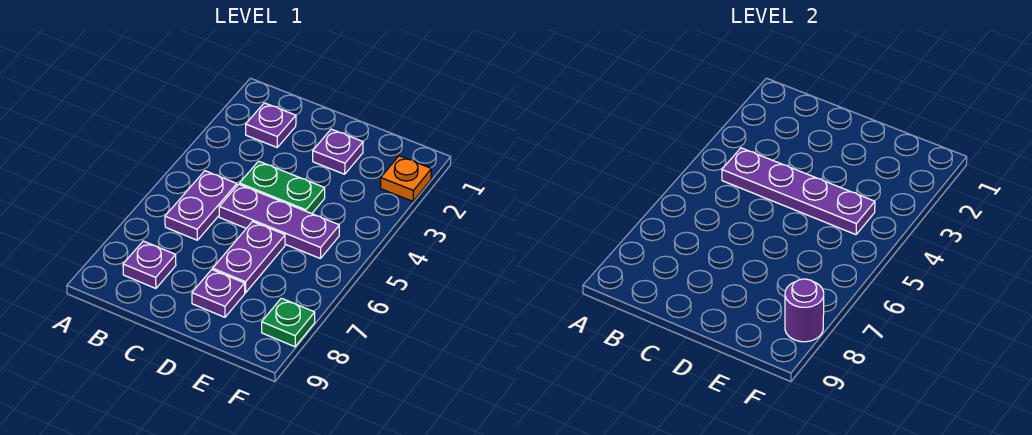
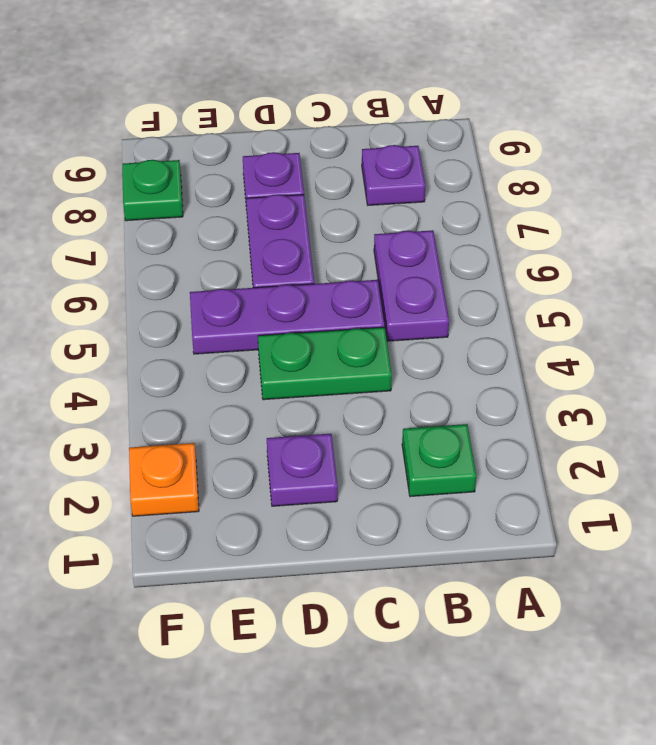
purple plate B2 level 1 -> green plate B2 level 1
purple plate B4:E4 level 2 -> none
purple round brick F8 level 2 -> none

